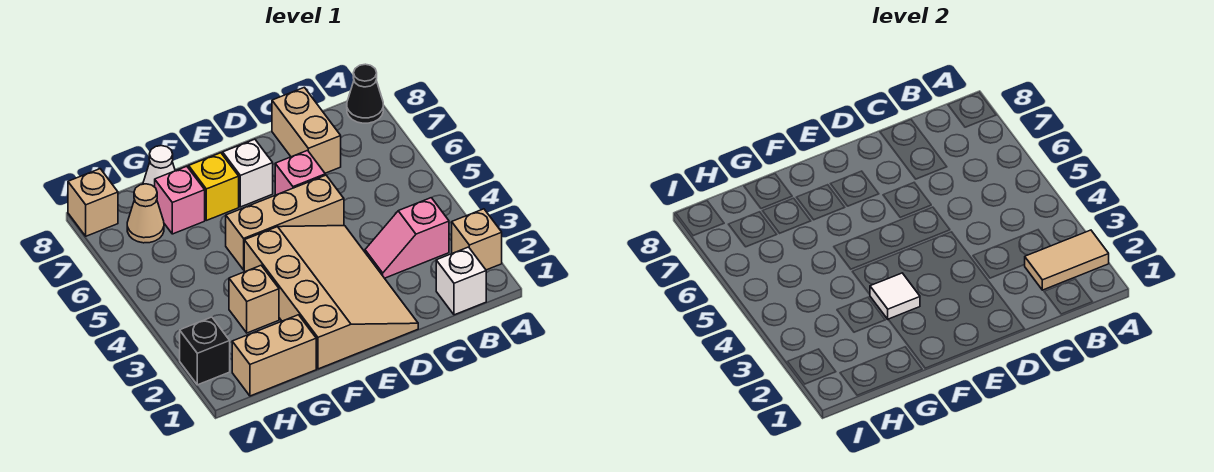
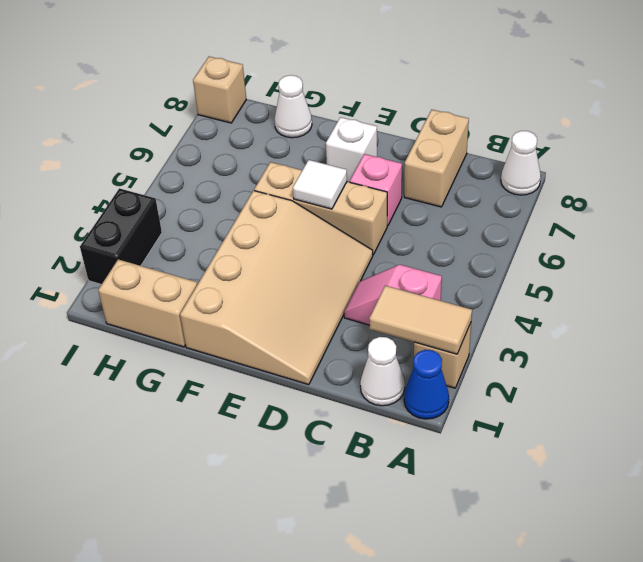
none -> blue cone A1 level 1
black cone A8 level 1 -> white cone A8 level 1
white brick B1 level 1 -> white cone B1 level 1
white tile F3 level 2 -> white tile E5 level 2
yellow brick F7 level 1 -> none
tan brick G3 level 1 -> none
pink brick G7 level 1 -> none
tan cone H7 level 1 -> none
black brick I2 level 1 -> black brick I2:I3 level 1

